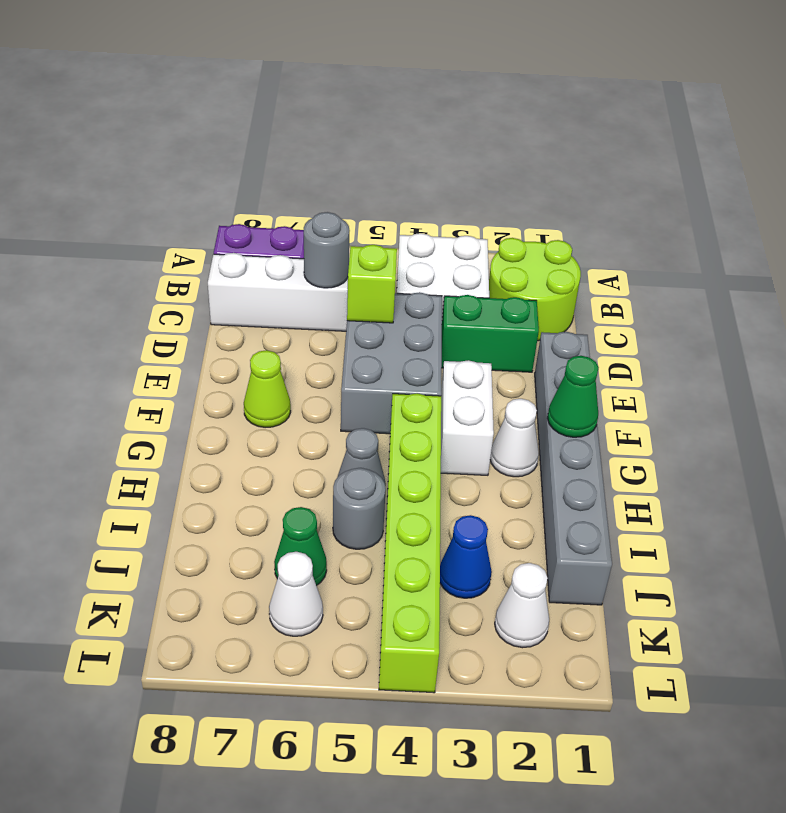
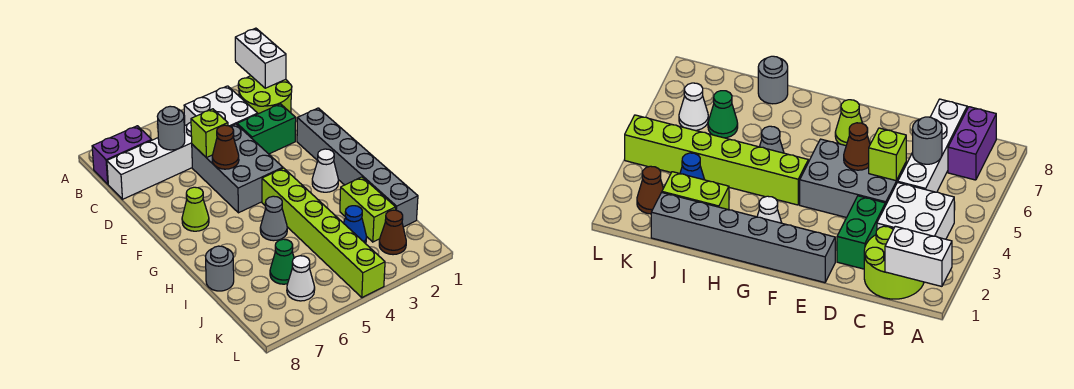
none -> brown cone E5 level 2
white brick F3:G3 level 1 -> white brick A1:B1 level 2
green cone G1 level 2 -> none
none -> lime brick I2:J2 level 1
grey round brick I5 level 1 -> grey round brick I8 level 1
white cone K2 level 1 -> brown cone K2 level 1

